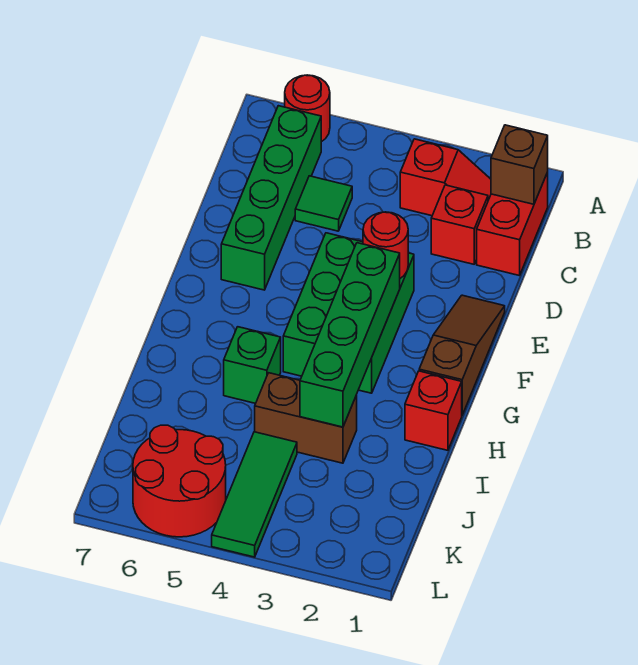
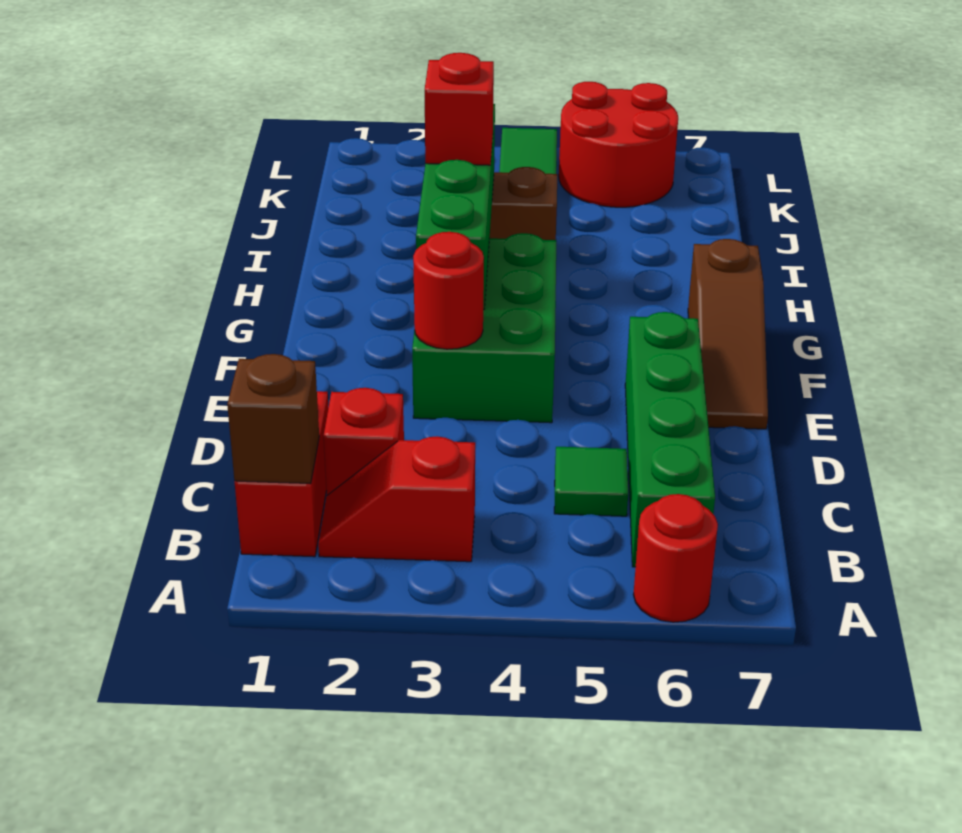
brown slope E1:G1 level 1 top G -> brown slope E7:G7 level 1 top G
red brick H1 level 1 -> red brick H3 level 3
green brick H5 level 1 -> none

